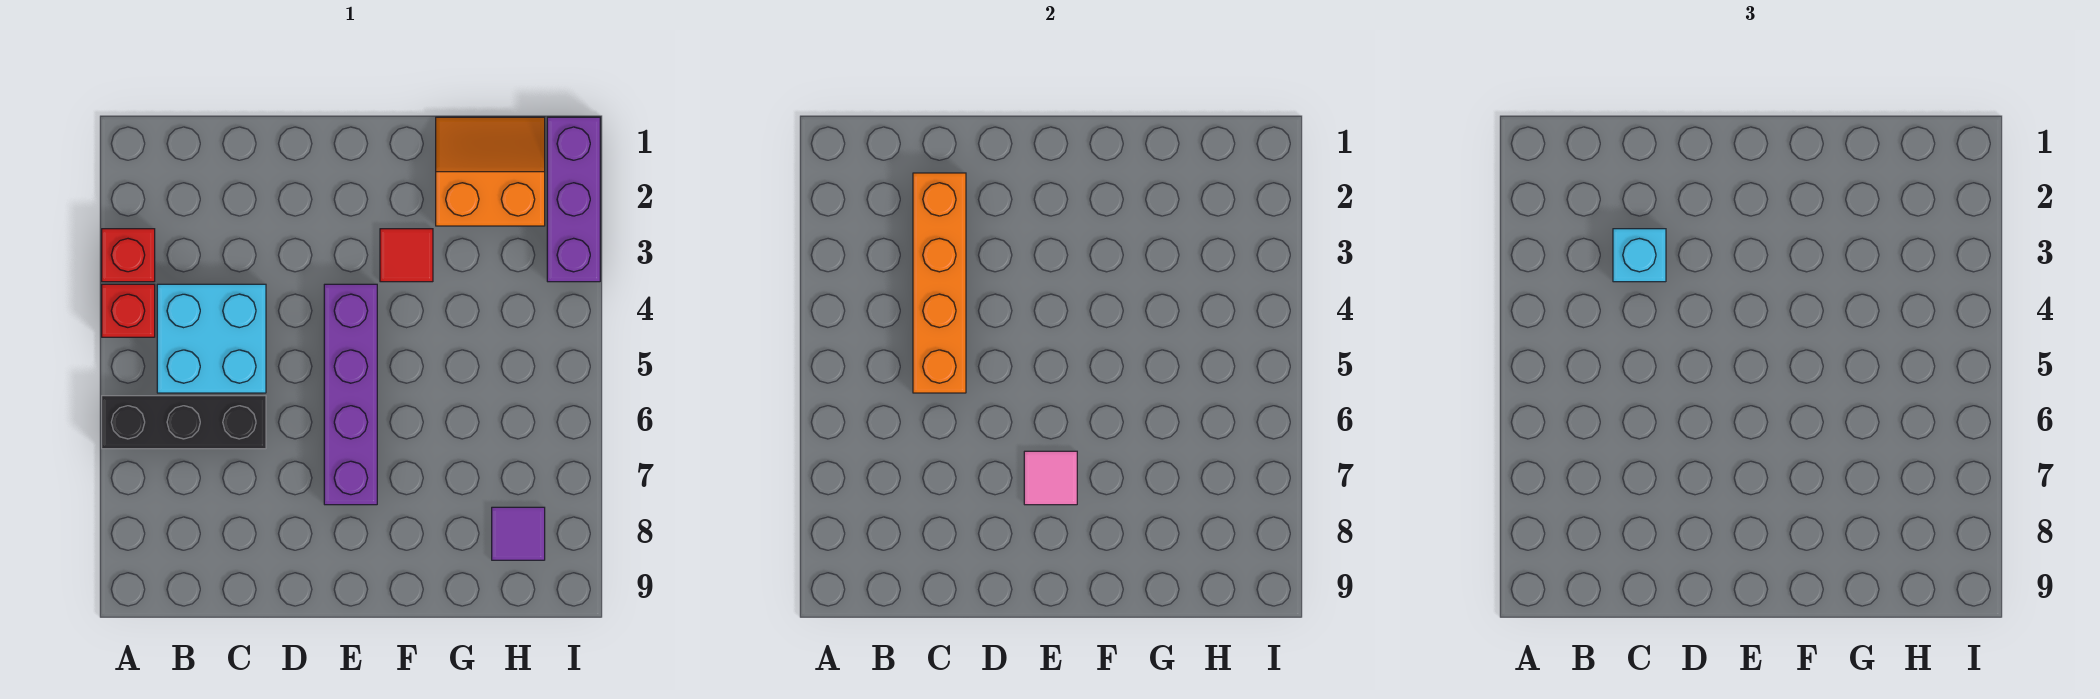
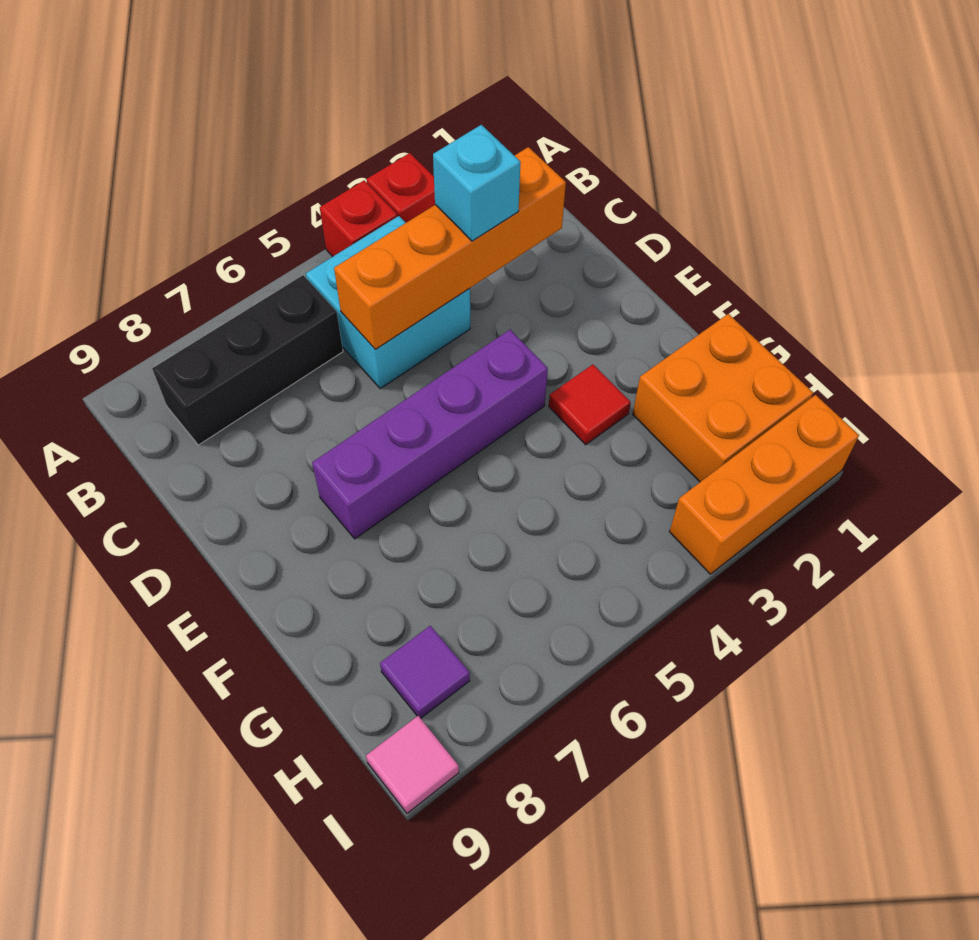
black brick A6:C6 level 1 -> black brick B6:B8 level 1
pink tile E7 level 2 -> pink tile I9 level 1
orange slope G1:H2 level 1 top 2 -> orange brick G1:H2 level 1
purple brick I1:I3 level 1 -> orange brick I1:I3 level 1

